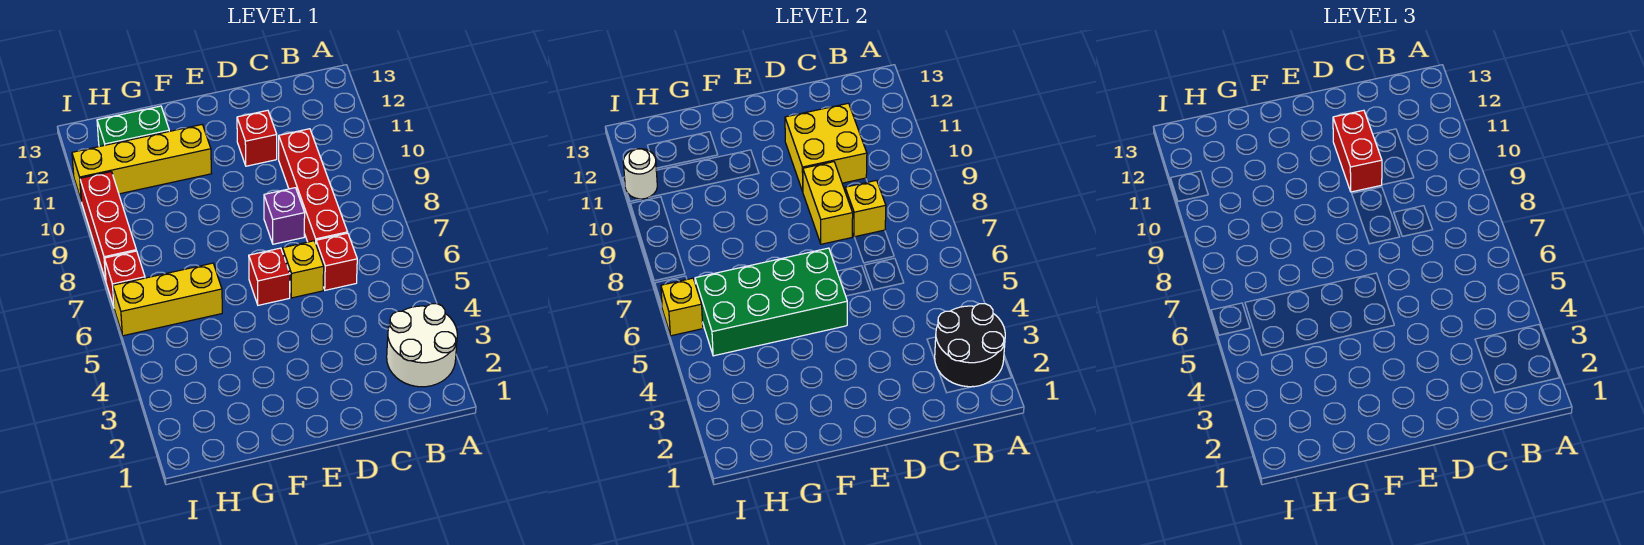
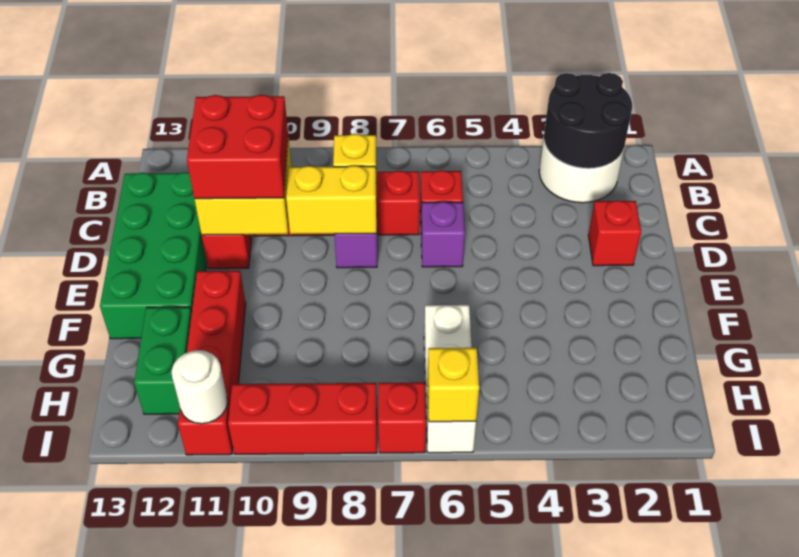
yellow brick D6 level 1 -> purple brick D6 level 1
red brick D10:D11 level 3 -> red brick C10:D11 level 3
green brick E5:H6 level 2 -> green brick C12:F13 level 1
red brick E6 level 1 -> red brick D2 level 1
yellow brick F11:I11 level 1 -> red brick F11:I11 level 1
yellow brick G6:I6 level 1 -> white brick G6:I6 level 1

